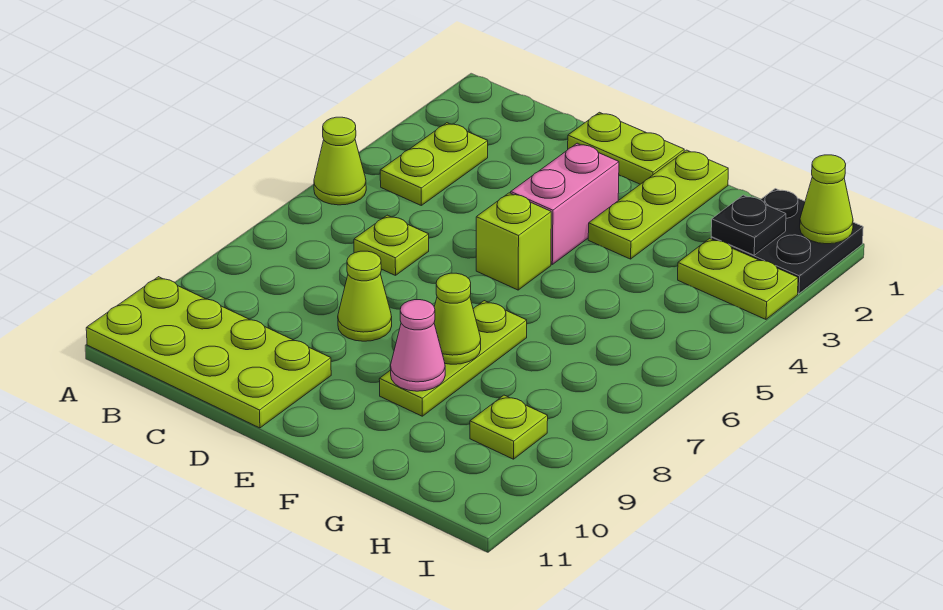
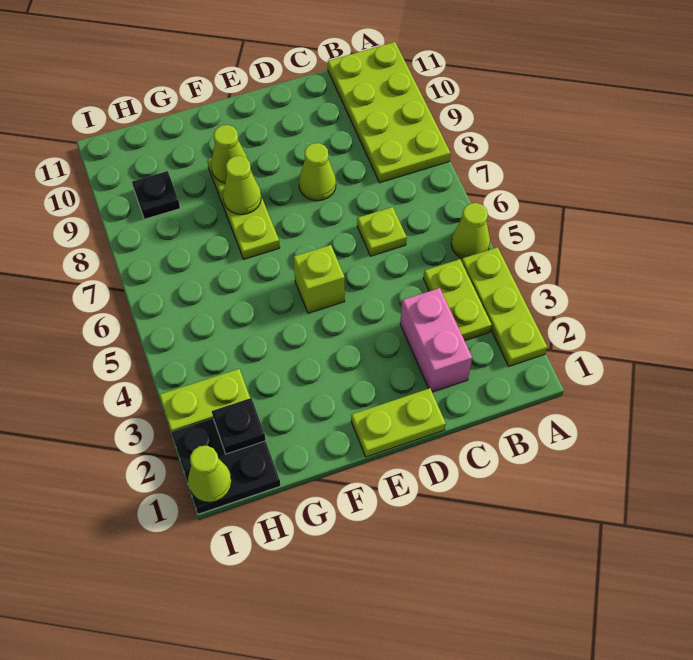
lime plate A10:D11 level 1 -> lime plate A8:B11 level 1
pink brick E3:E4 level 1 -> pink brick C2:C3 level 1
lime plate F1:F3 level 1 -> lime plate A2:A4 level 1
pink cone F9 level 2 -> lime cone F9 level 2
lime plate H9 level 1 -> black plate H9 level 1

